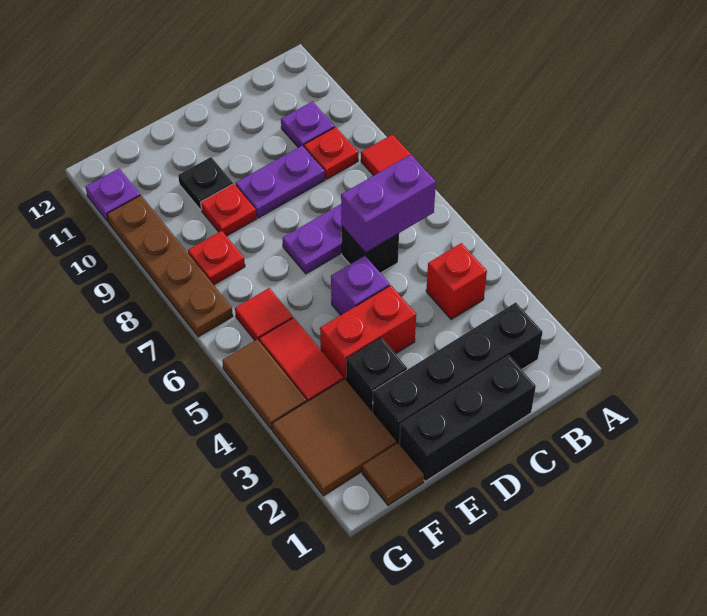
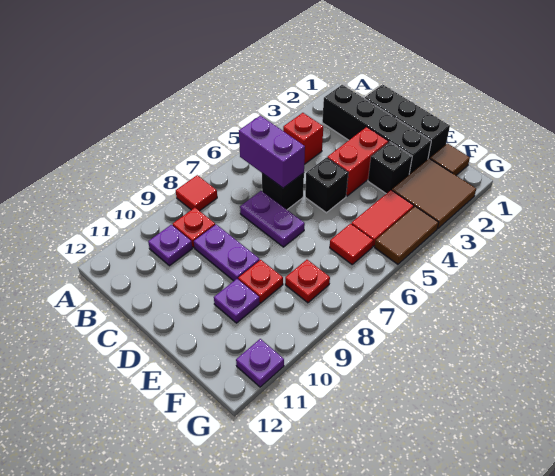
red brick D4:E4 level 1 -> red brick D3:D4 level 1
purple brick D5 level 1 -> black brick D5 level 1
black plate E10 level 1 -> purple plate E10 level 1
brown plate G7:G10 level 1 -> none

